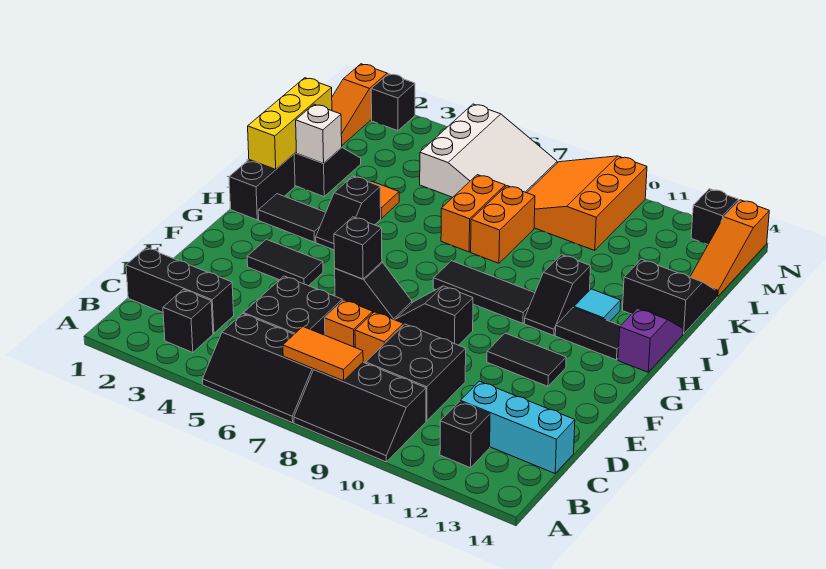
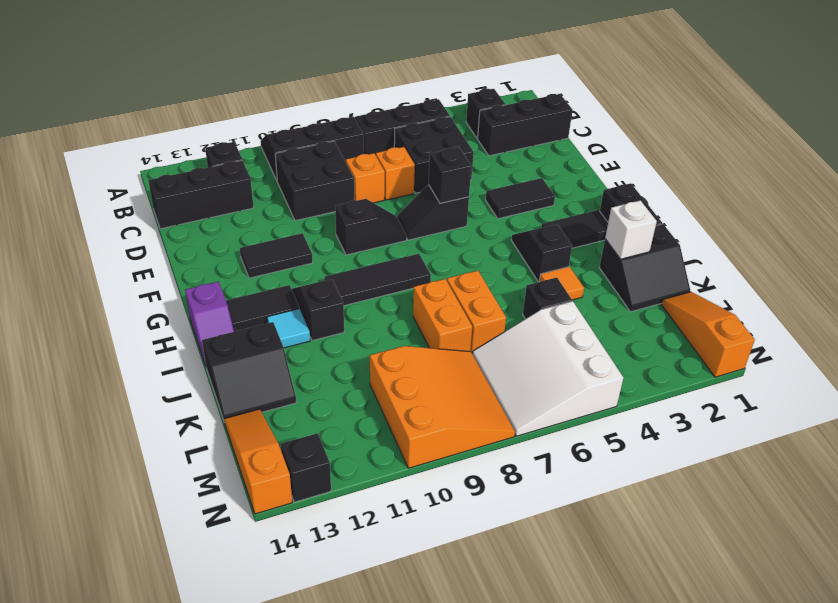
orange tile B7:B8 level 2 -> none
cyan brick C12:C14 level 1 -> black brick C12:C14 level 1
yellow brick I1:K1 level 2 -> none
black brick N2 level 1 -> black brick K5 level 1

